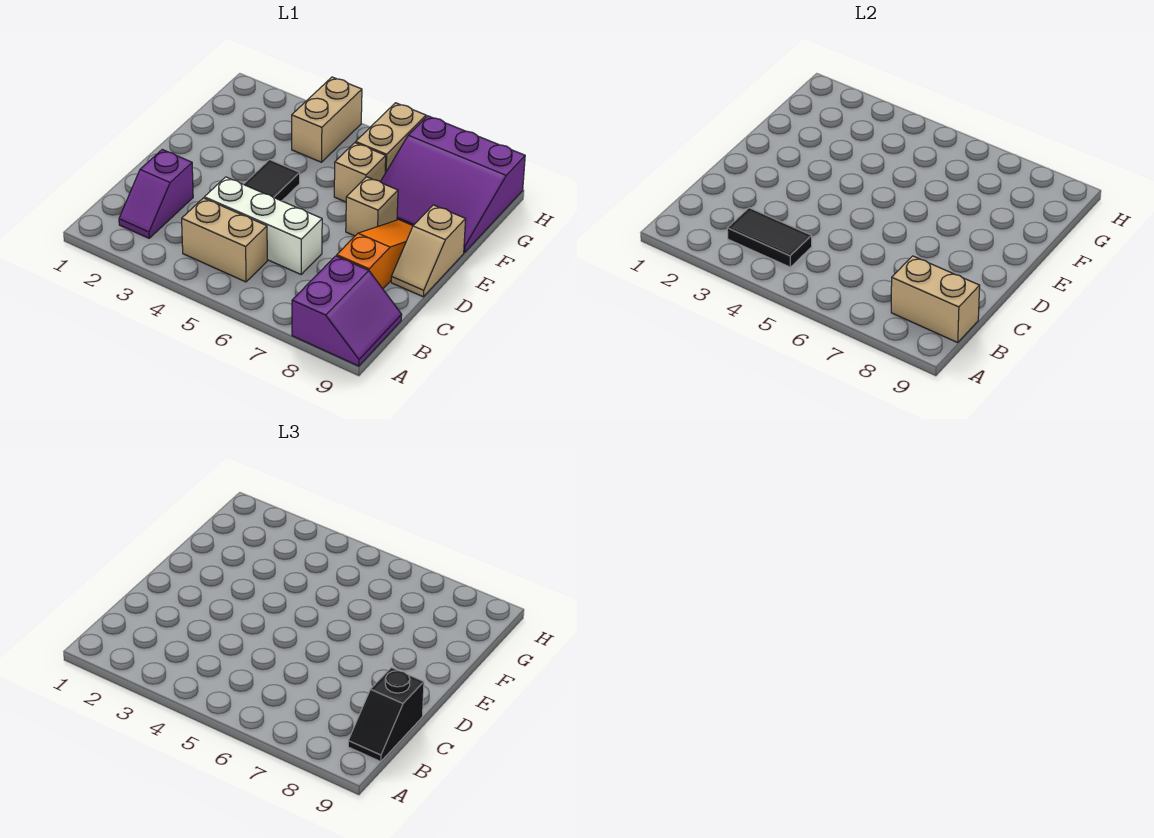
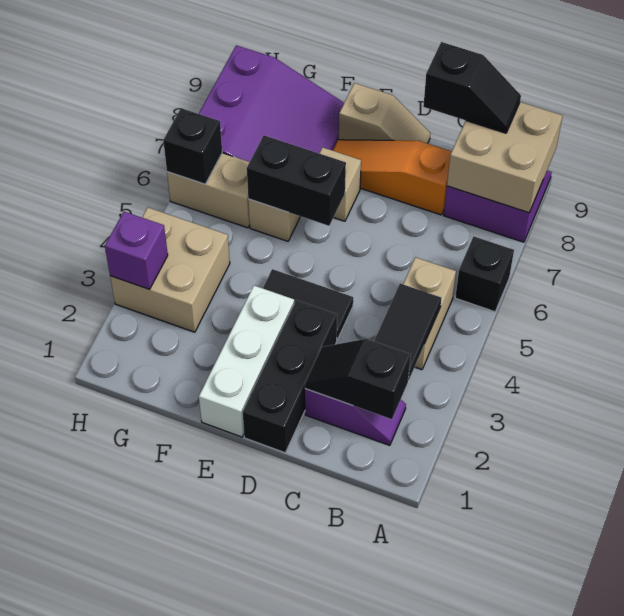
none -> black brick A6 level 1
none -> black slope B2:C2 level 2 top B
tan brick B8:B9 level 2 -> tan brick A8:B9 level 2
white brick C4:C6 level 1 -> white brick E1:E3 level 1
none -> black brick D1:D3 level 1
none -> black brick E6:F6 level 2
tan brick G4:H4 level 1 -> tan brick G3:H4 level 1
none -> purple brick H3 level 2
none -> black brick H6 level 2

